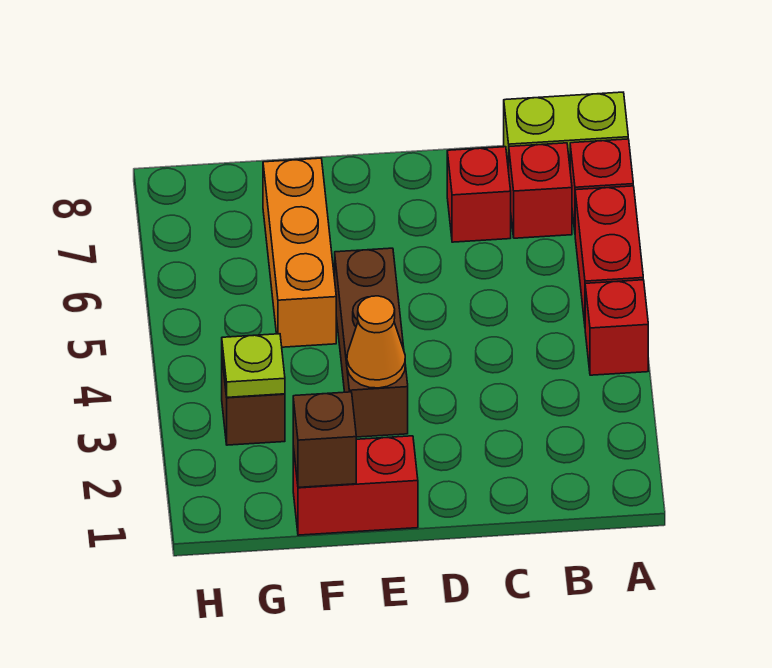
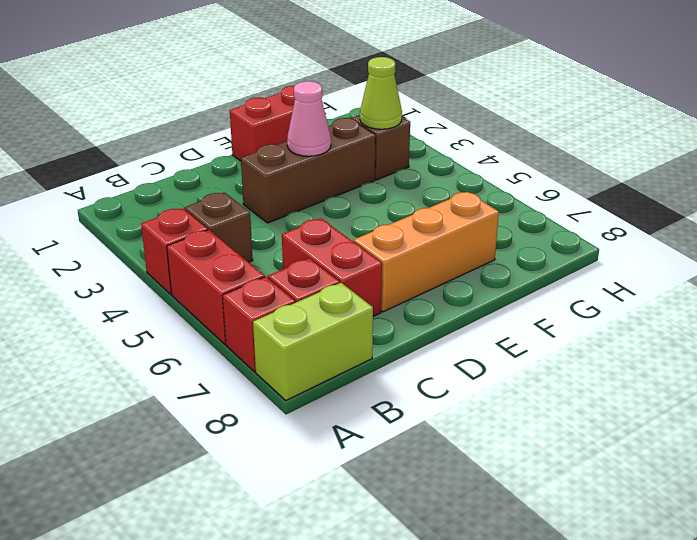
red brick C7 level 1 -> red brick C6:C7 level 1
brown brick E3:E5 level 1 -> brown brick D3:F3 level 1
orange cone E3 level 2 -> pink cone E3 level 2
brown brick F1 level 2 -> brown brick B4 level 1
orange brick F5:F7 level 1 -> orange brick D7:F7 level 1
lime plate G3 level 2 -> lime cone G3 level 2

